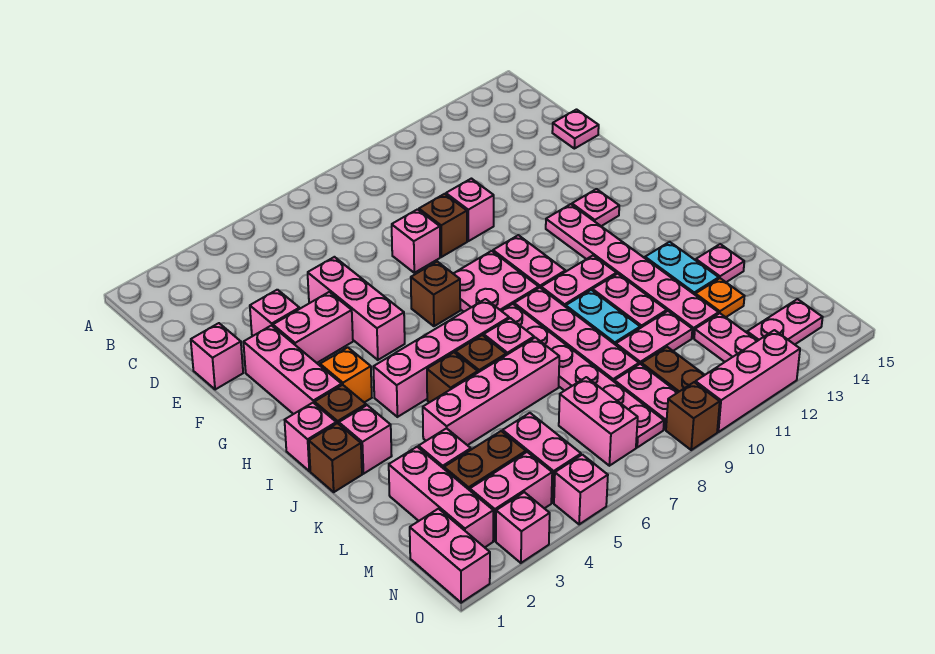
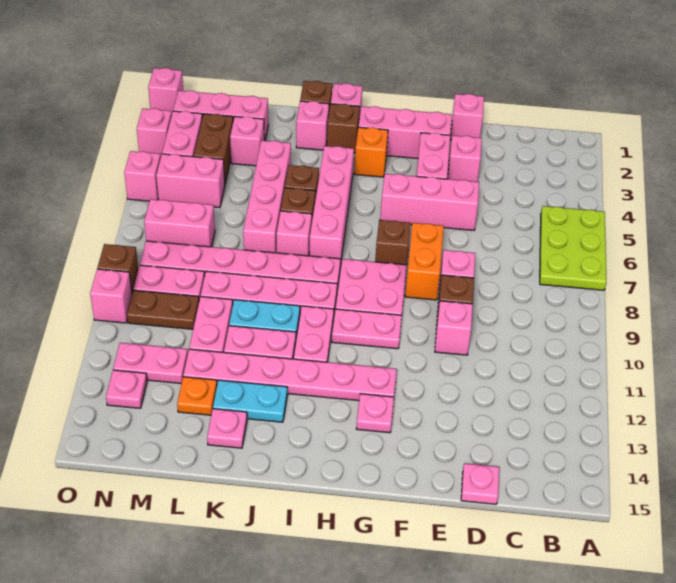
none -> lime plate A5:B7 level 1
none -> orange brick F7:F8 level 1
pink brick N1:O1 level 1 -> pink brick O1 level 1
pink plate N13:N14 level 1 -> pink plate N13 level 1
pink brick O10:O12 level 1 -> pink brick O10 level 1

